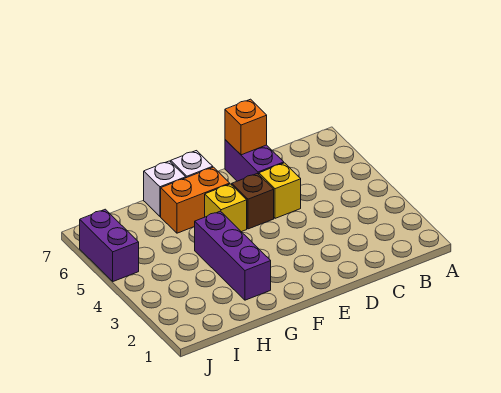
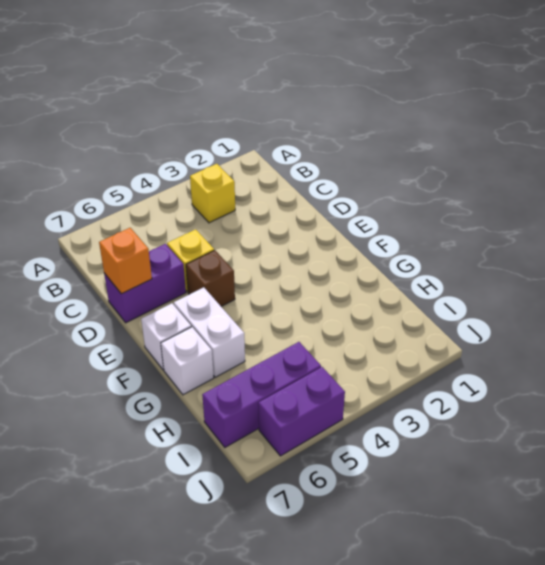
yellow brick F5 level 1 -> yellow brick B3 level 1
orange brick F6:G6 level 1 -> white brick F6:G6 level 1
purple brick G2:G4 level 1 -> purple brick I5:I7 level 1

